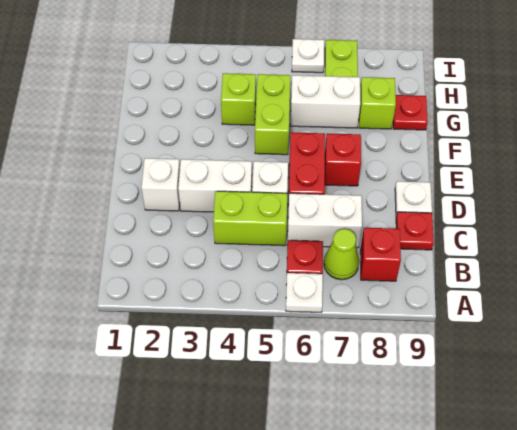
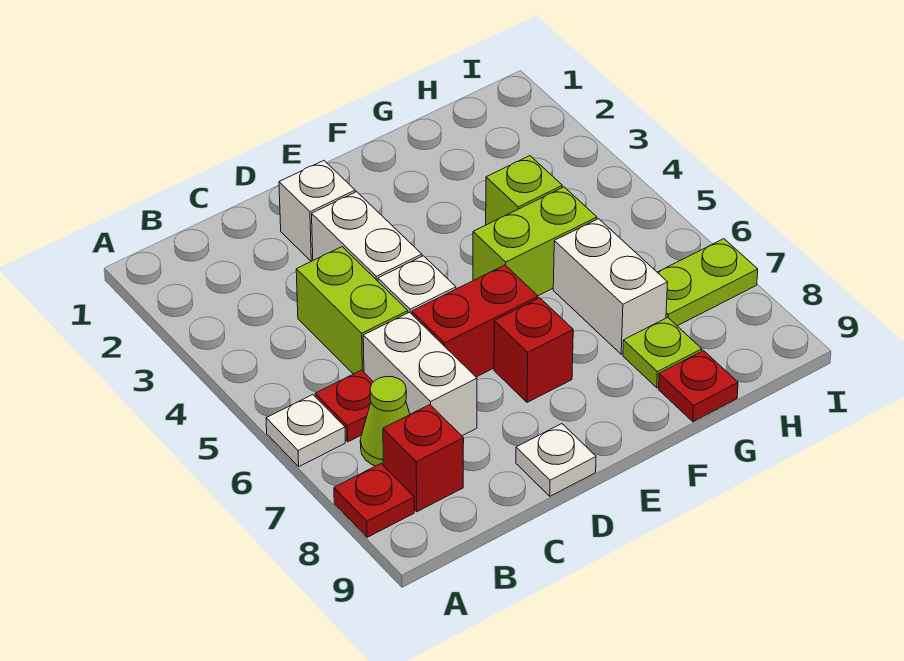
red plate C9 level 1 -> red plate A8 level 1
lime brick G8 level 1 -> lime plate G8 level 1
white plate I6 level 1 -> none

